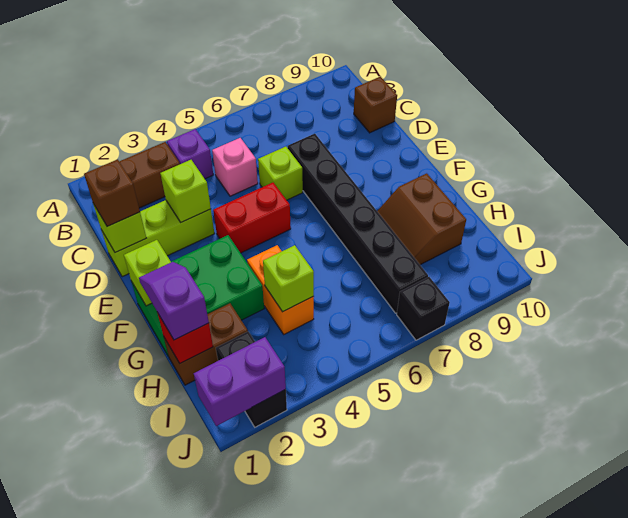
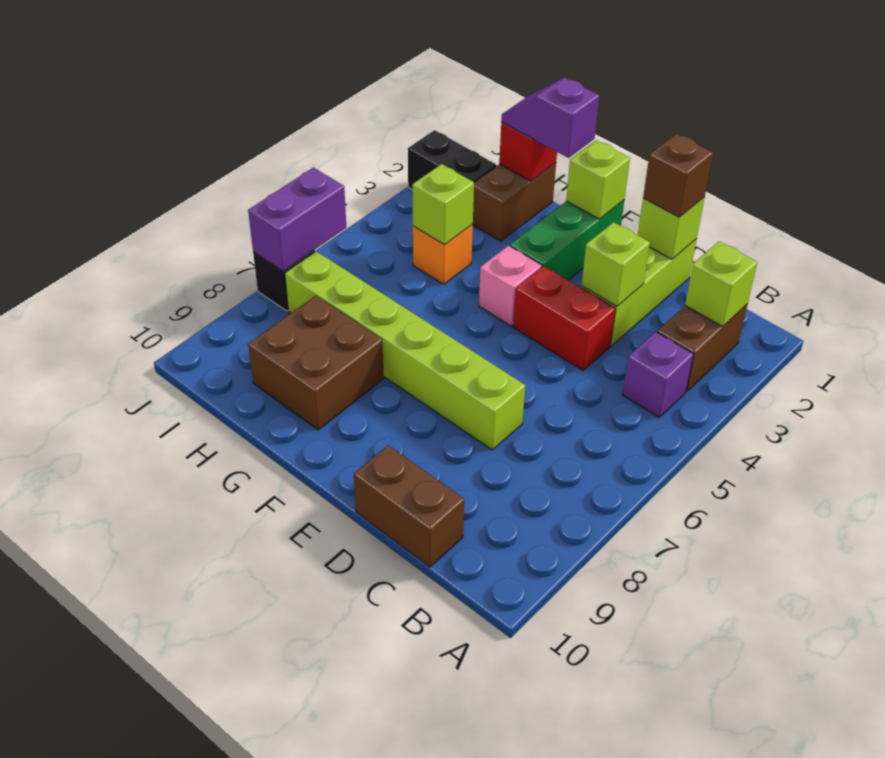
pink brick C5 level 1 -> pink brick F4 level 1
brown brick C10 level 1 -> brown brick C10:D10 level 1
lime brick D6 level 1 -> lime brick B2 level 2
black brick D7:I7 level 1 -> lime brick D7:I7 level 1
red brick E4:E5 level 1 -> red brick D4:E4 level 1
green brick F1:G3 level 1 -> green brick F1:F3 level 1
purple slope G1:H1 level 3 top H -> purple slope G1:H1 level 3 top G
orange brick G4:H4 level 1 -> orange brick H4 level 1
brown slope G8:H9 level 1 top 9 -> brown brick G8:H9 level 1
purple brick J1:J2 level 2 -> purple brick J6:J7 level 2

